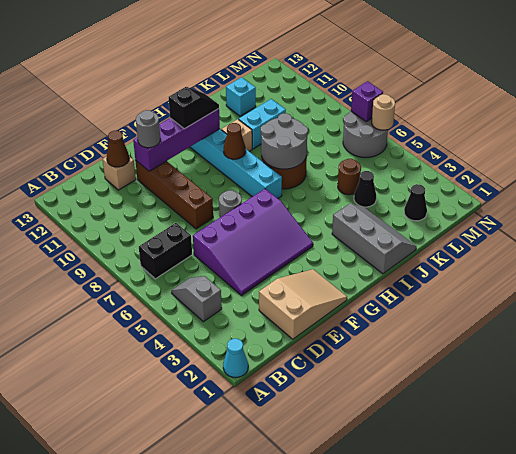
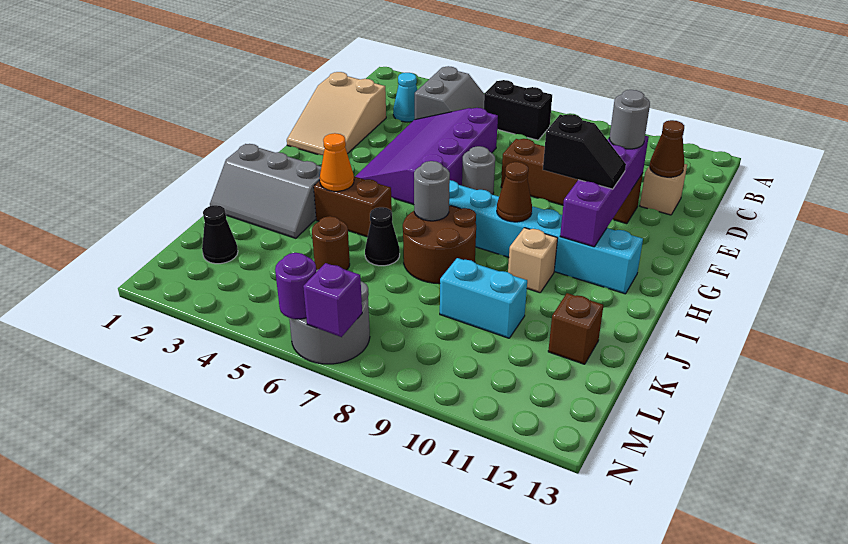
cyan cone A1 level 1 -> cyan cone C3 level 1
grey slope B4:B5 level 1 top 4 -> grey slope B4:C5 level 1 top 4
black brick B7:C7 level 1 -> black brick B6:B7 level 1
black slope G11:H11 level 3 top G -> black slope G10:G11 level 3 top 10
none -> brown brick I4:I5 level 1
none -> orange cone I4 level 2
grey round brick I7:J8 level 2 -> grey round brick I7 level 2
cyan brick J10:K10 level 1 -> cyan brick K9:K10 level 1
black cone K4 level 1 -> black cone J6 level 1
cyan brick K12 level 1 -> brown brick K12 level 1
tan round brick N6 level 2 -> purple round brick N6 level 2

